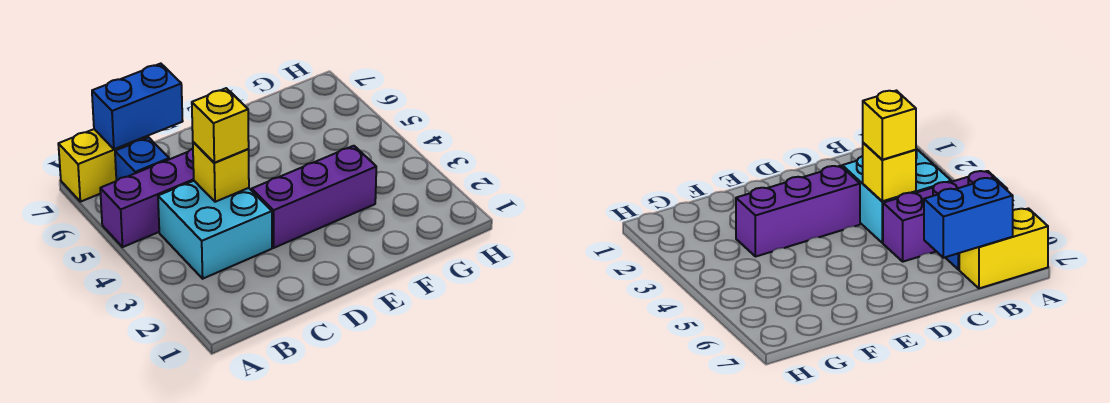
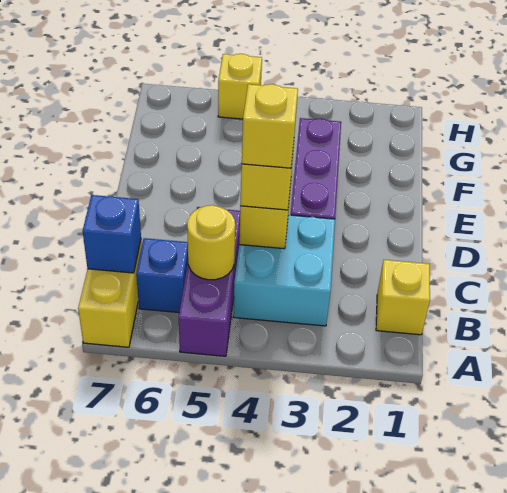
none -> yellow brick B1 level 1
none -> yellow round brick B5 level 2
blue brick B7:C7 level 2 -> blue brick B7 level 2
none -> yellow brick C4 level 4
none -> yellow brick H5 level 1

